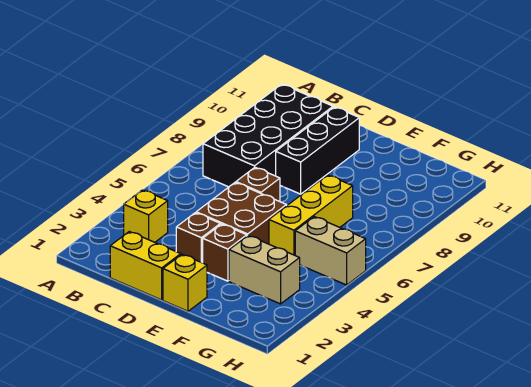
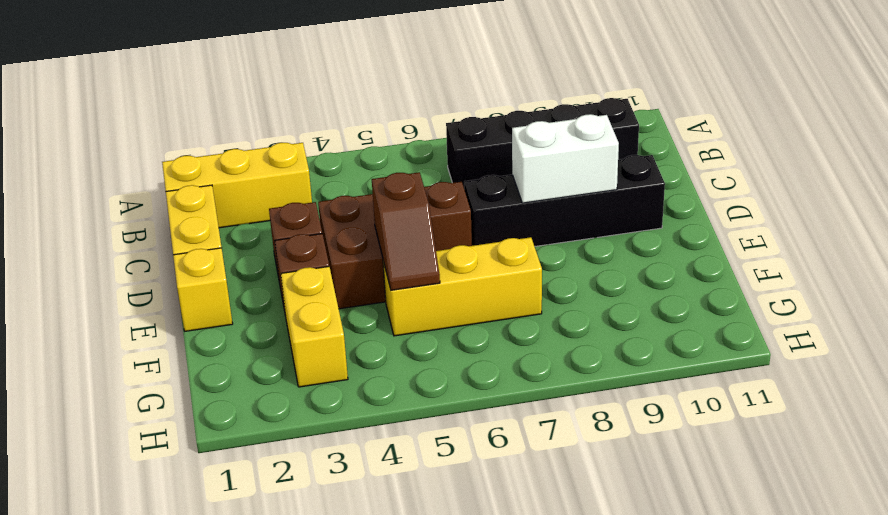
yellow brick B3 level 1 -> yellow brick B1:B3 level 1
black brick B7:C10 level 1 -> black brick B7:B10 level 1
black brick D8:D10 level 1 -> black brick D7:D10 level 1
none -> white brick D8:D9 level 2
none -> brown slope E5:F5 level 2 top E
tan brick F3:G3 level 1 -> yellow brick F3:G3 level 1
tan brick G5:H5 level 1 -> none

